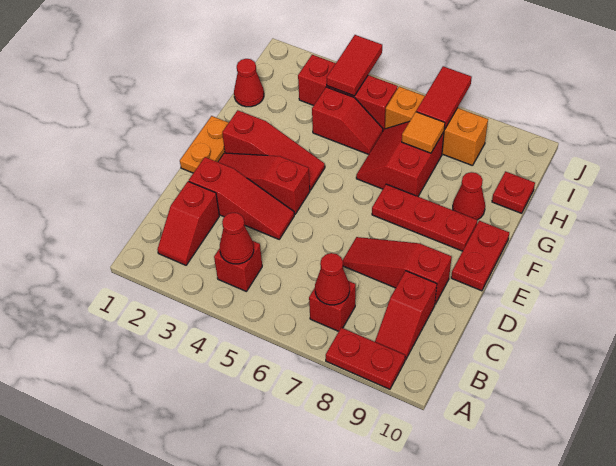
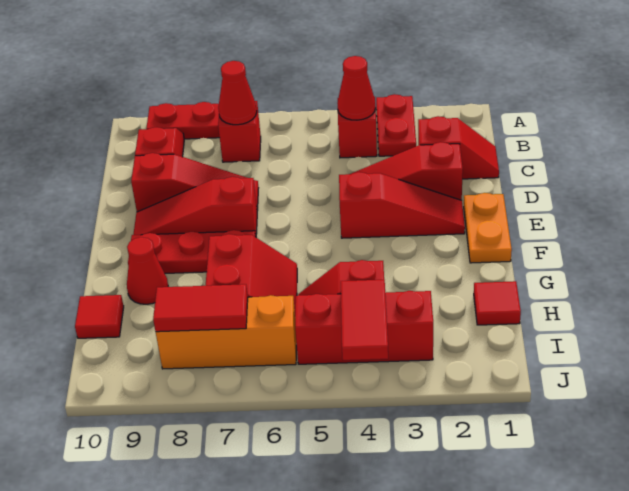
red slope B2:C2 level 1 top C -> red slope C1:C2 level 1 top 2
red plate E10:F10 level 1 -> red plate A3:B3 level 1
red slope F2:F4 level 1 top 2 -> red slope E7:E9 level 1 top 7
red cone H1 level 1 -> red tile H1 level 1
orange tile H7 level 2 -> none
red plate H10 level 1 -> red tile H10 level 1
red tile I7:J7 level 2 -> red tile I7:I8 level 2

